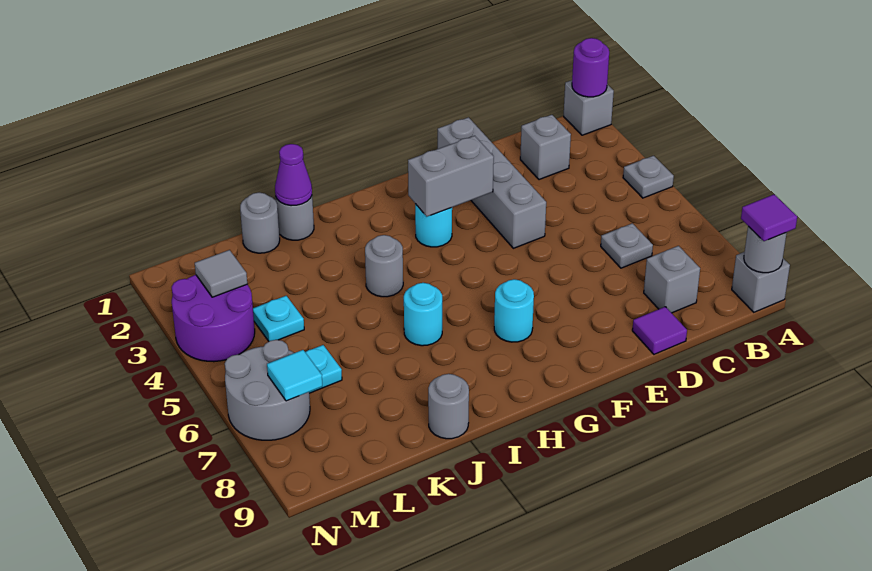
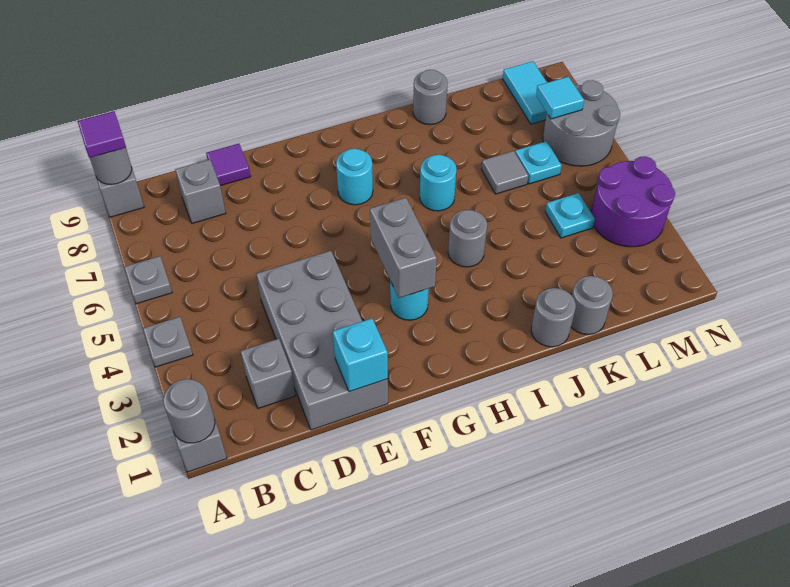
purple round brick A1 level 2 -> grey round brick A1 level 2
grey plate C6 level 1 -> grey plate A6 level 1
grey brick E1:E4 level 1 -> grey brick D1:E4 level 1
none -> cyan brick E1 level 2
grey brick F3:G3 level 2 -> grey brick G3:G4 level 2
purple cone J1 level 2 -> none
grey tile M3 level 2 -> grey tile K6 level 1
none -> cyan tile M8:M9 level 1

